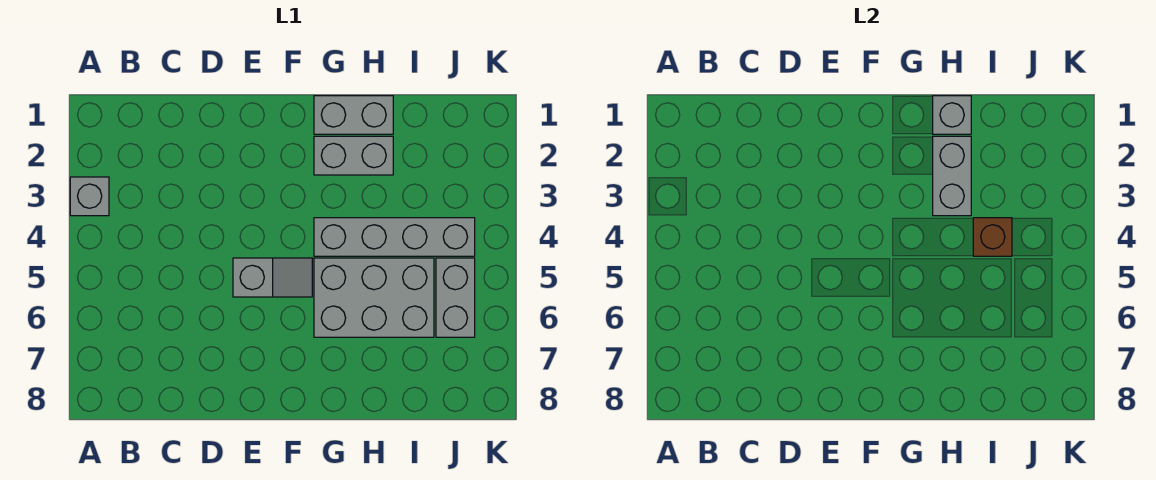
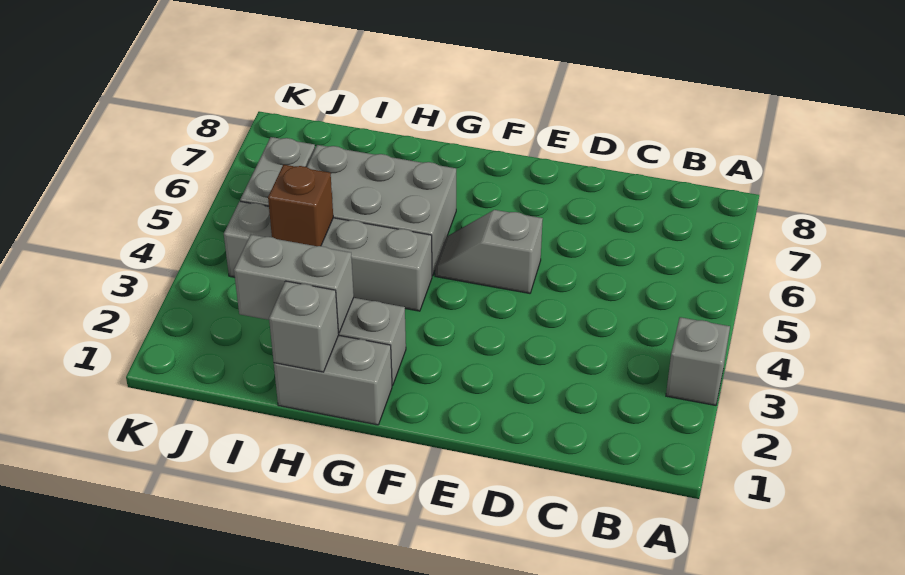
grey brick H2:H3 level 2 -> grey brick H2:I2 level 2

